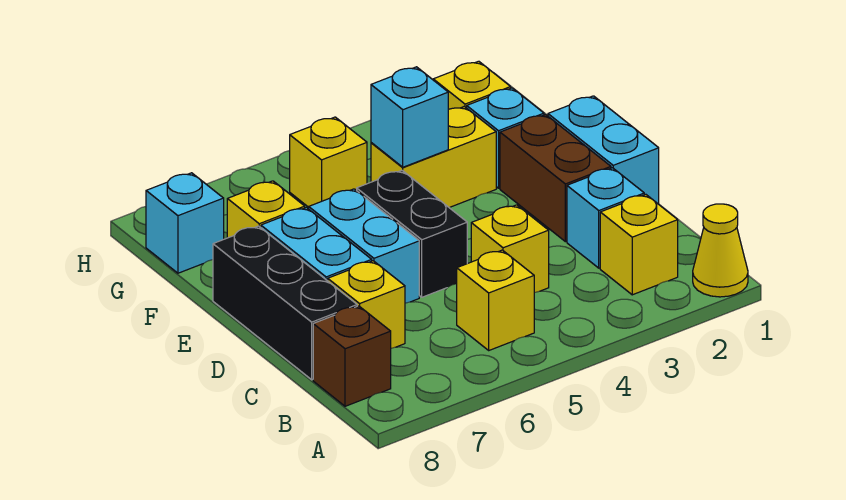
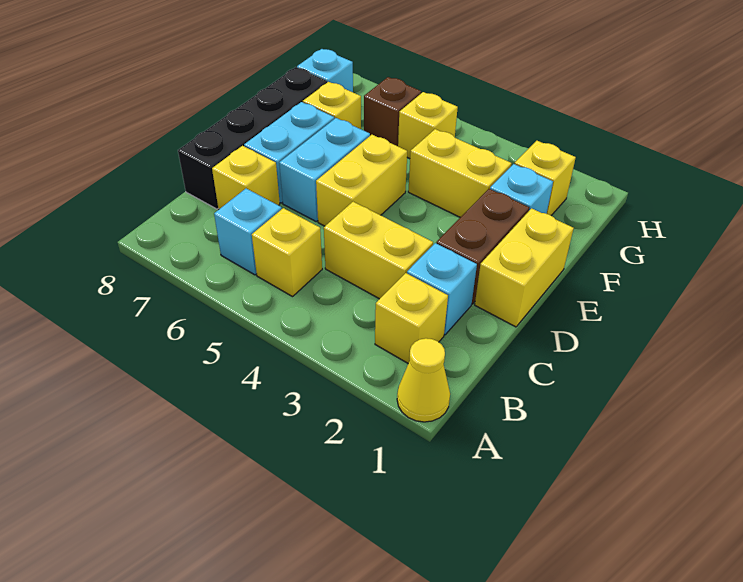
brown brick B8 level 1 -> brown brick G6 level 1
yellow brick C4 level 1 -> yellow brick C3:C4 level 1
black brick C8:E8 level 1 -> black brick C8:F8 level 1
cyan brick D1:E1 level 1 -> yellow brick D1:E1 level 1
black brick D5:E5 level 1 -> yellow brick D5:E5 level 1
cyan brick F4 level 2 -> cyan brick B6 level 1

